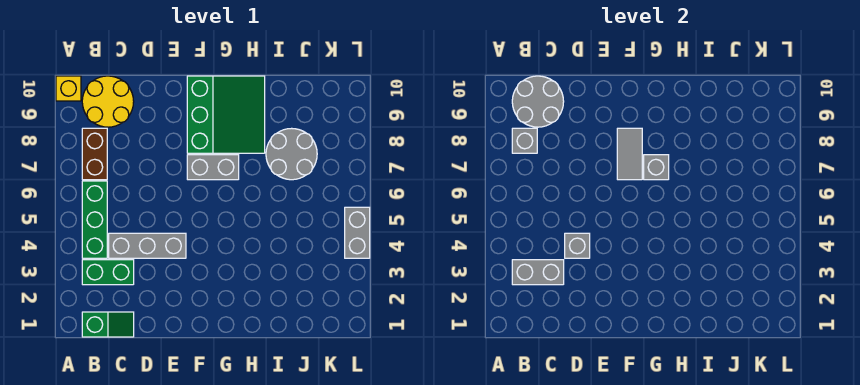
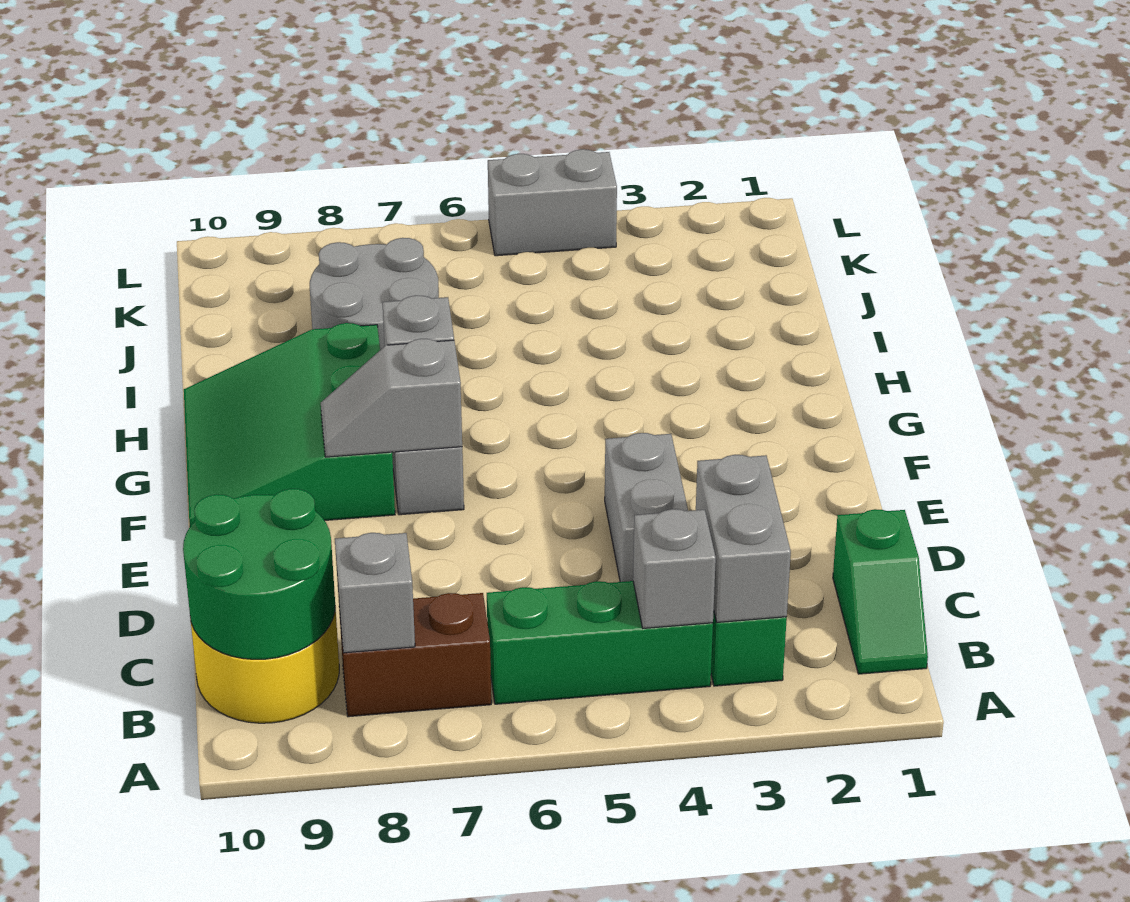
yellow brick A10 level 1 -> none
green slope B1:C1 level 1 top B -> green slope B1:C1 level 1 top C
grey round brick B9:C10 level 2 -> green round brick B9:C10 level 2
grey brick C4:E4 level 1 -> grey brick D4:E4 level 1
grey brick D4 level 2 -> grey brick B4 level 2
grey tile F7:F8 level 2 -> grey slope F7:F8 level 2 top 7
green slope F8:H10 level 1 top F -> green slope F8:H10 level 1 top 8

